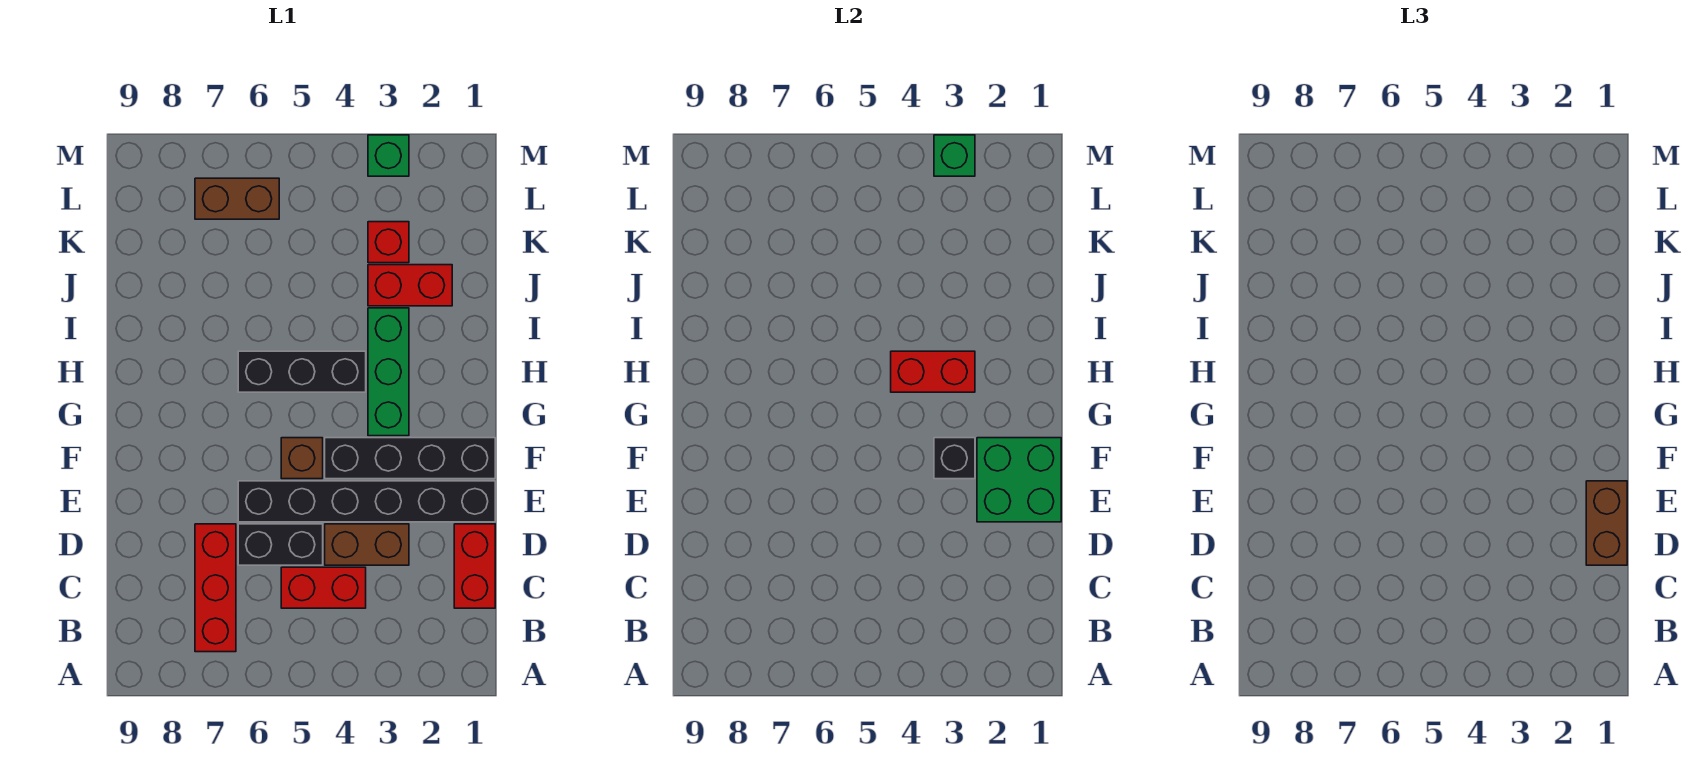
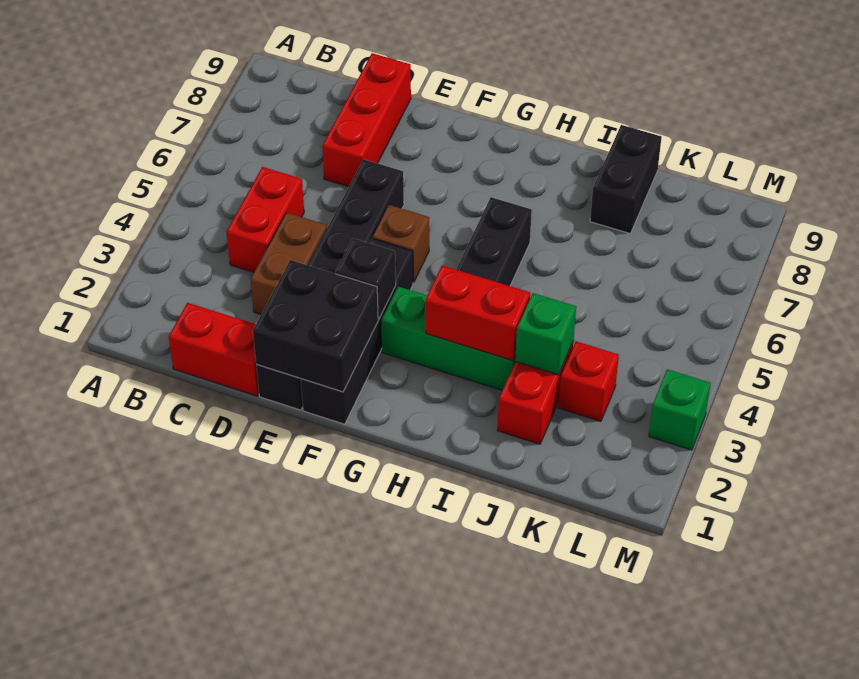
red brick B7:D7 level 1 -> red brick D7:D9 level 1
brown brick D1:E1 level 3 -> none
black brick D5:D6 level 1 -> black brick J8:J9 level 1
green brick E1:F2 level 2 -> black brick E1:F2 level 2
red brick H3:H4 level 2 -> red brick H3:I3 level 2
brown brick L6:L7 level 1 -> none
green brick M3 level 2 -> green brick J3 level 2

